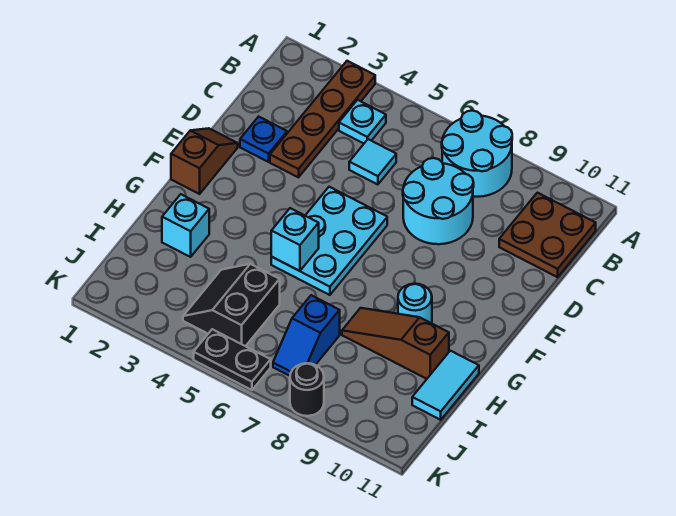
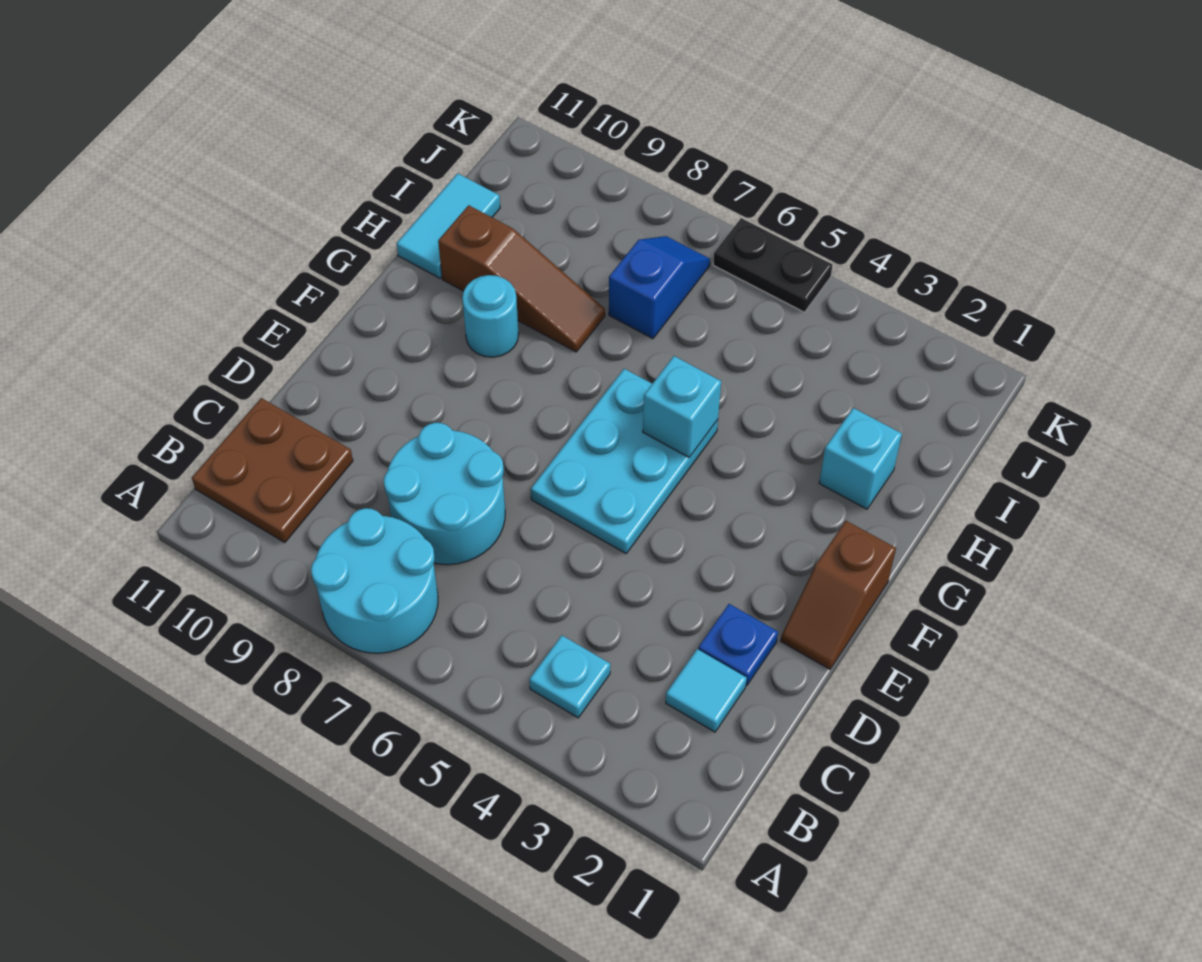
brown plate A3:D3 level 1 -> none
cyan tile C5 level 1 -> cyan tile C2 level 1
black slope I4:J5 level 1 top 5 -> none
black round brick K8 level 1 -> none

